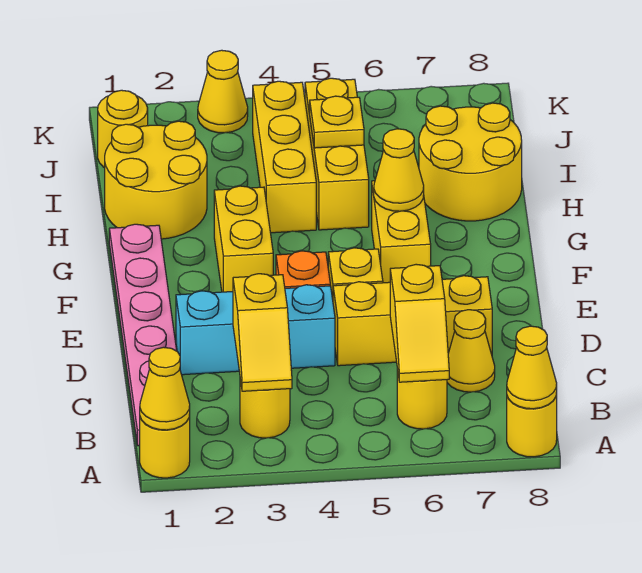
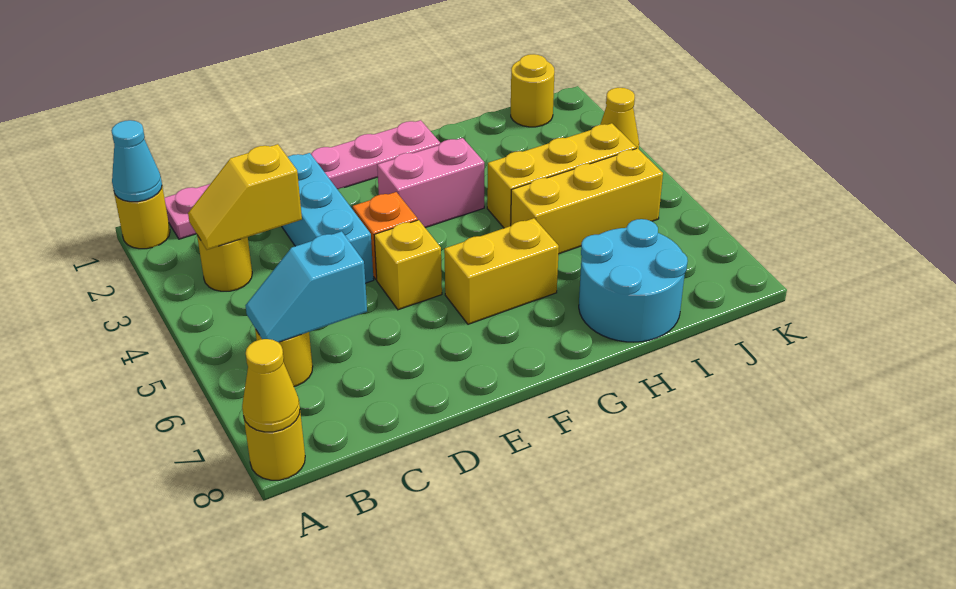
yellow cone A1 level 2 -> cyan cone A1 level 2
yellow slope B6:C6 level 2 top C -> cyan slope B6:C6 level 2 top C
yellow cone C7 level 1 -> none
yellow brick D5:D7 level 1 -> none
yellow brick F3:G3 level 1 -> pink brick F3:G3 level 1
yellow cone G6 level 2 -> none
yellow round brick H1:I2 level 1 -> none
yellow round brick H7:I8 level 1 -> cyan round brick H7:I8 level 1
yellow plate I5 level 2 -> none

